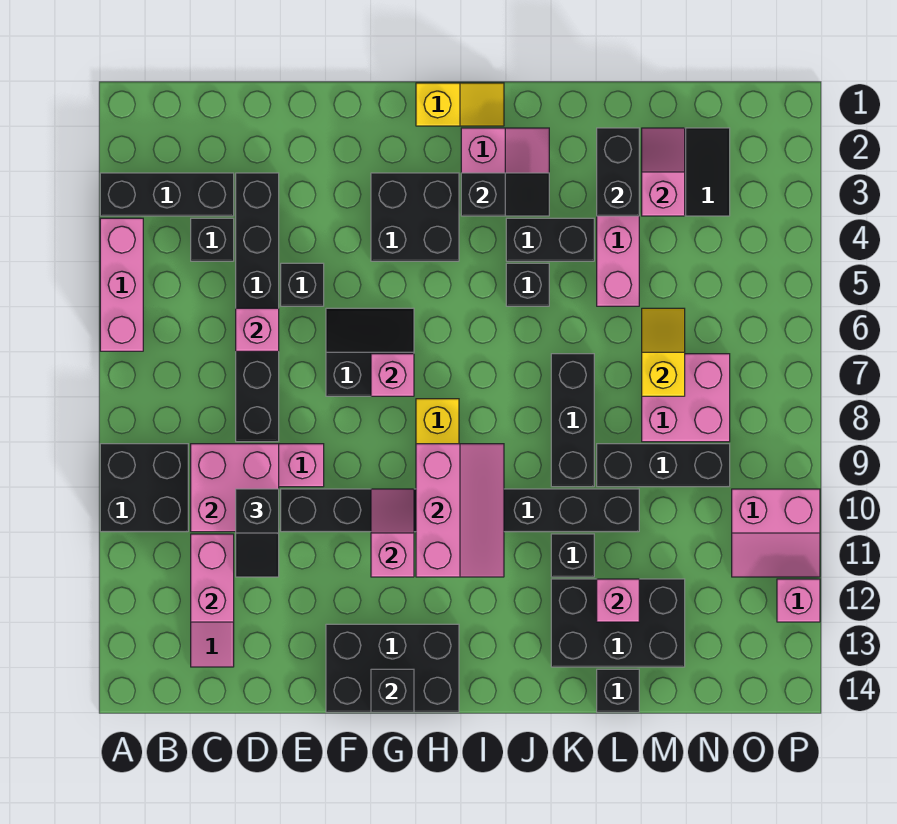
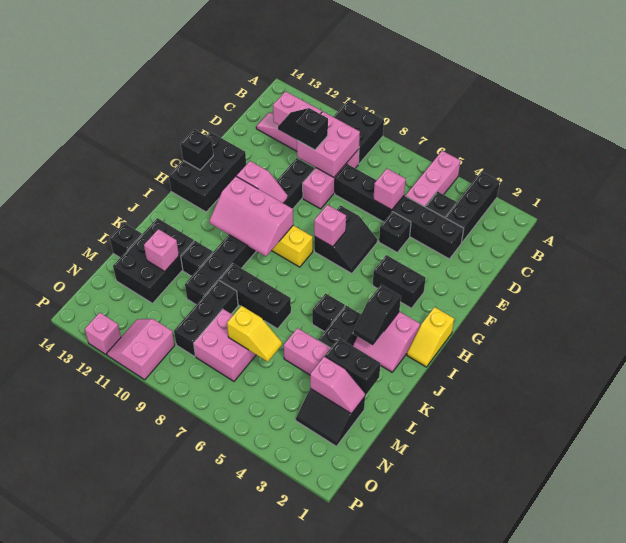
pink brick A4:A6 level 1 -> pink brick A5:C5 level 1
black brick G3:H4 level 1 -> black brick G3:G4 level 1

